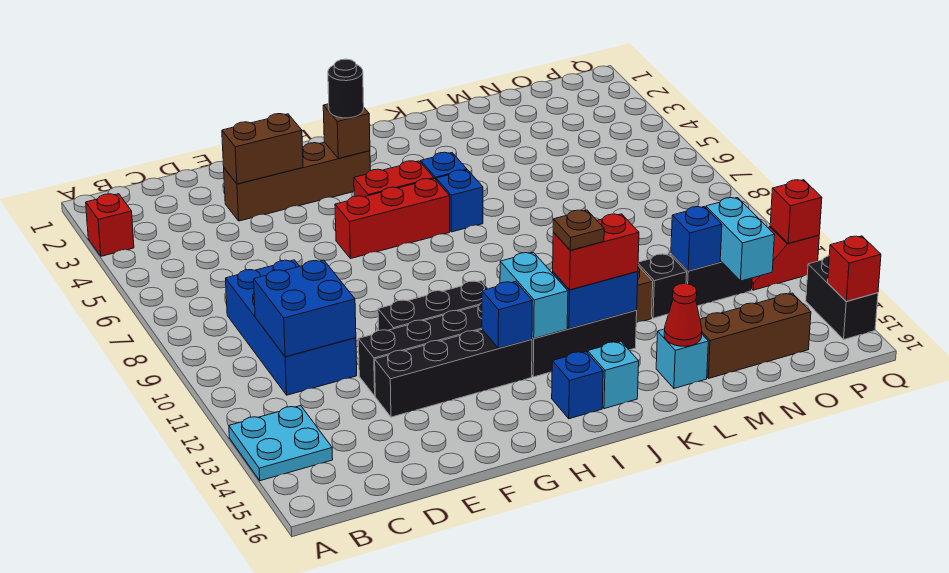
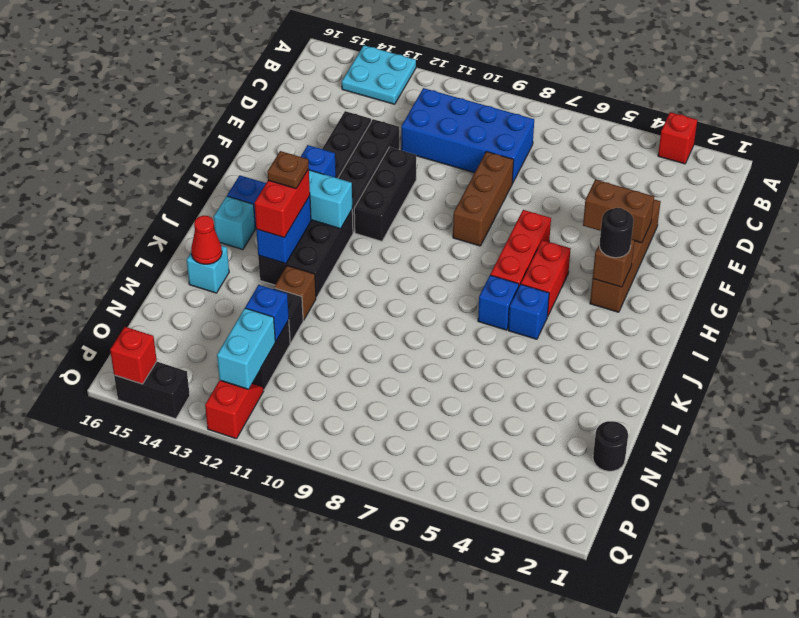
blue brick C10:D11 level 2 -> none
brown brick E3:F3 level 2 -> brown brick F3:F4 level 2
brown brick M15:O15 level 1 -> brown brick E8:G8 level 1
none -> black round brick N1 level 1
cyan brick O12:O13 level 2 -> cyan brick O12:P12 level 2
red brick Q12 level 2 -> none

